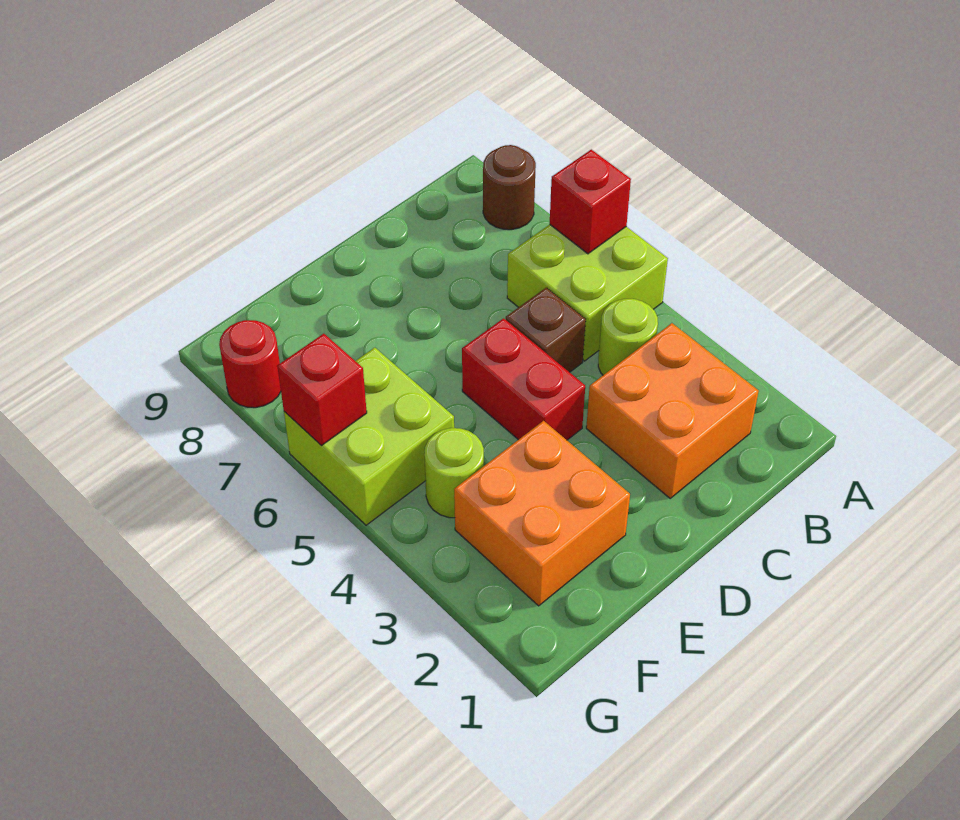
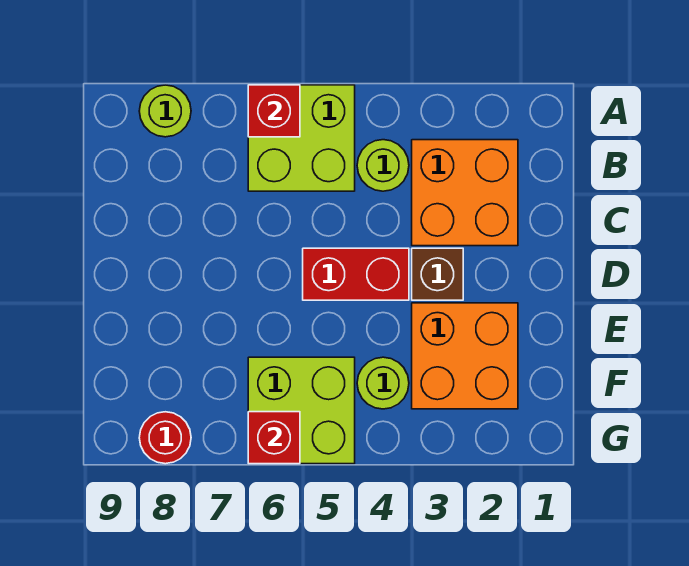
brown round brick A8 level 1 -> lime round brick A8 level 1
brown brick C5 level 1 -> brown brick D3 level 1

